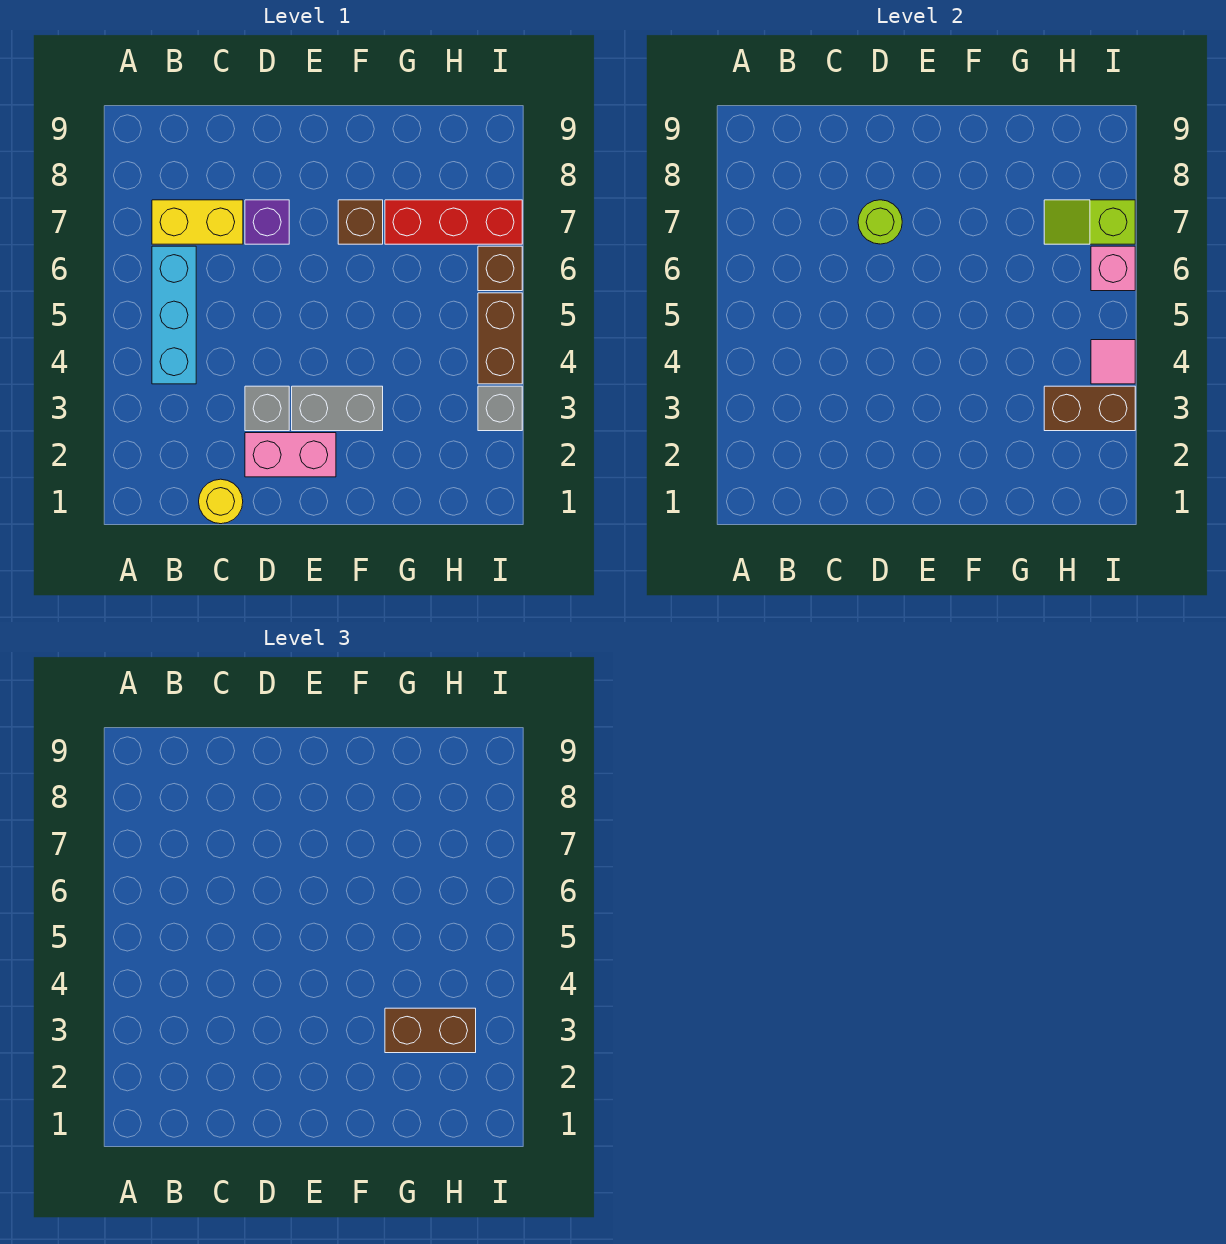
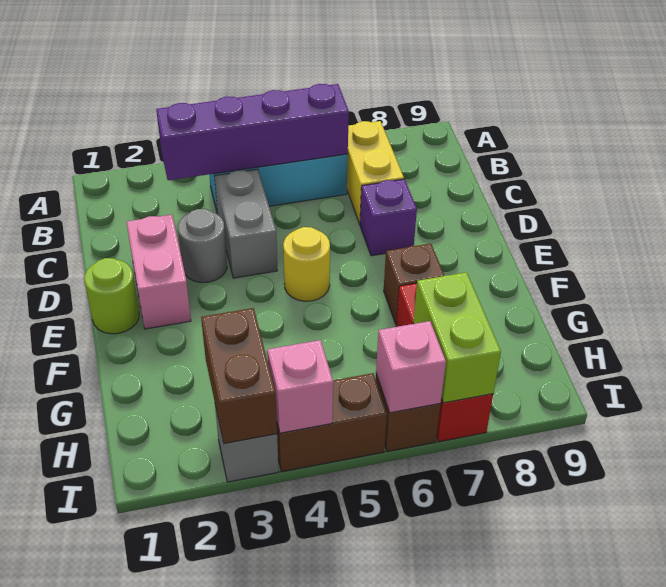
none -> purple brick B3:B6 level 2
yellow round brick C1 level 1 -> yellow round brick E5 level 1
grey brick D3 level 1 -> grey round brick D3 level 1
lime round brick D7 level 2 -> lime round brick E1 level 1
grey brick E3:F3 level 1 -> grey brick C4:D4 level 1
brown brick G3:H3 level 3 -> none
lime slope H7:I7 level 2 top I -> lime brick H7:I7 level 2
pink tile I4 level 2 -> pink brick I4 level 2

